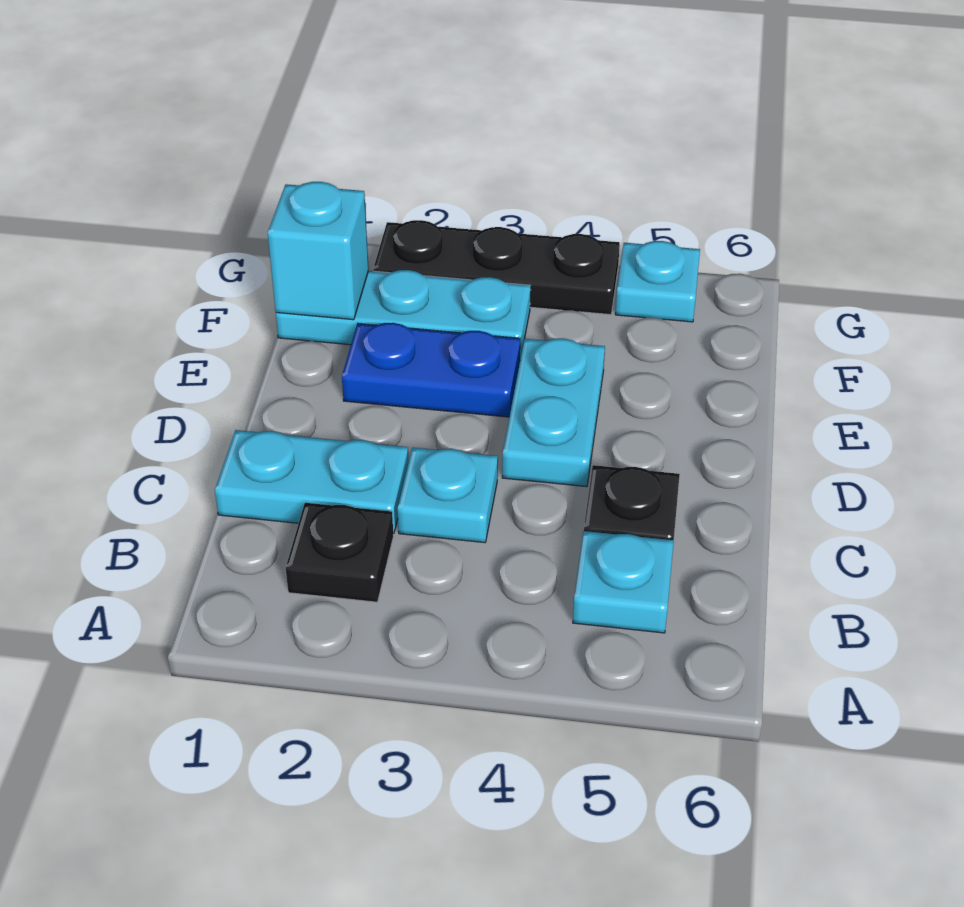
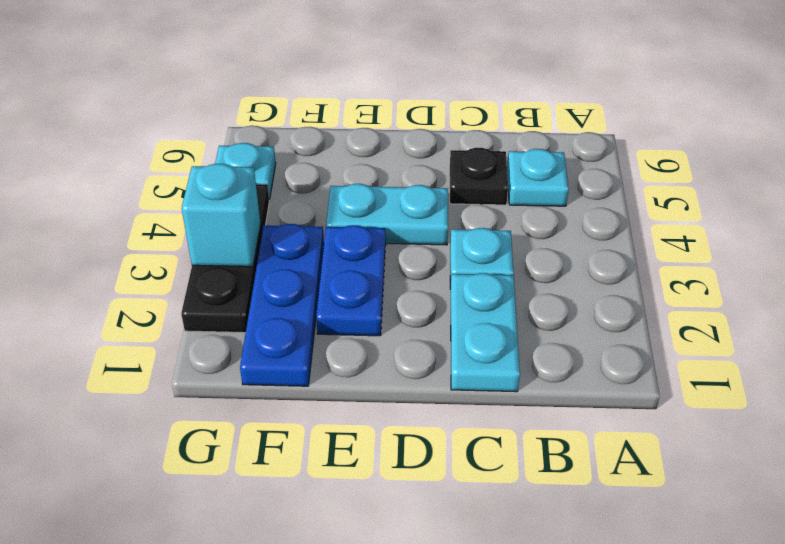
black plate B2 level 1 -> none
cyan plate F1:F3 level 1 -> blue plate F1:F3 level 1
cyan brick F1 level 2 -> cyan brick G3 level 2

